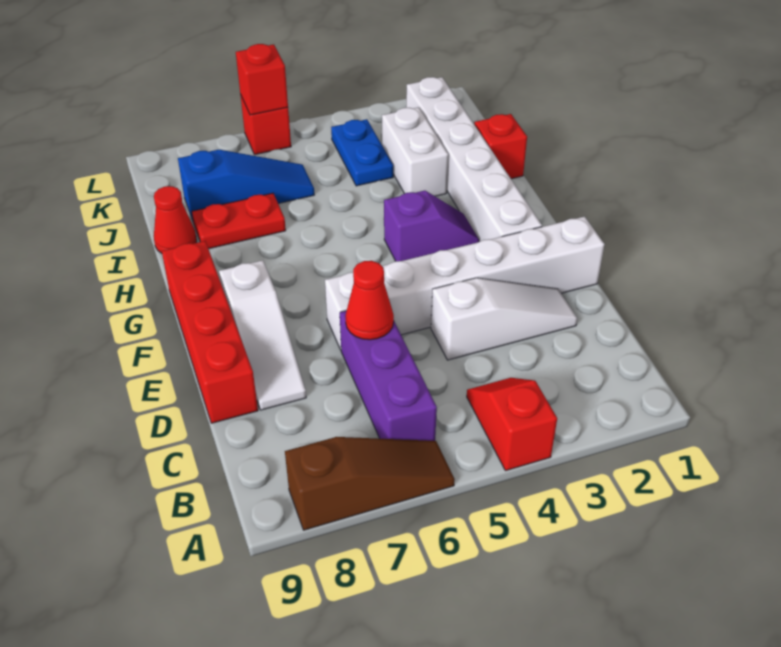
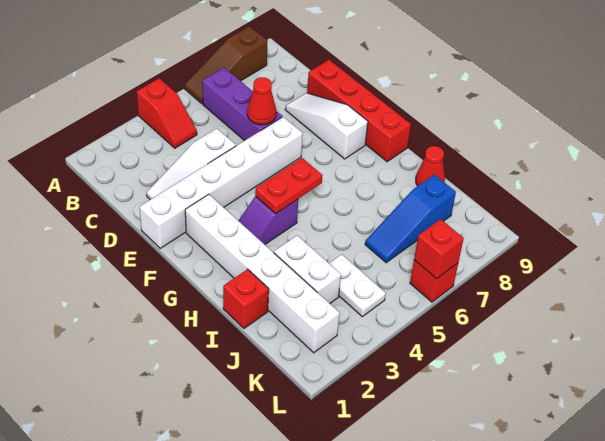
red plate I7:I8 level 1 -> red plate G4:G5 level 2
blue plate J4:K4 level 1 -> white plate J4:K4 level 1

